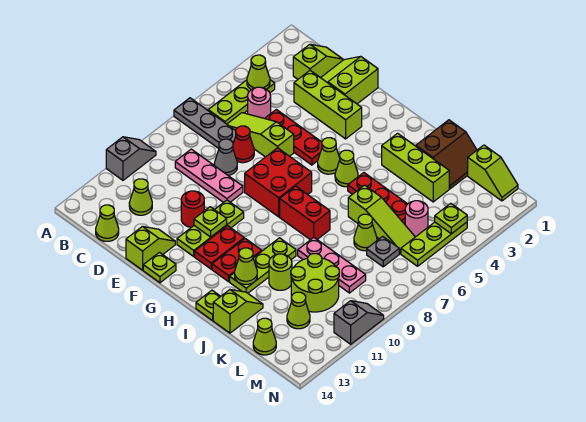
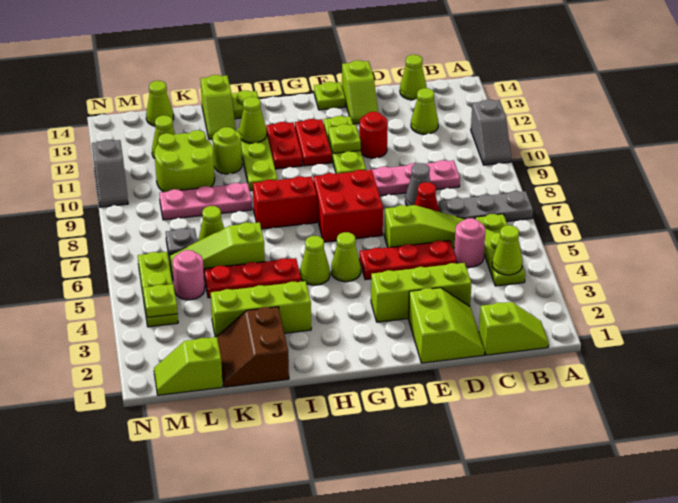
lime slope C1:C2 level 1 top 2 -> lime slope B1:C1 level 1 top C

